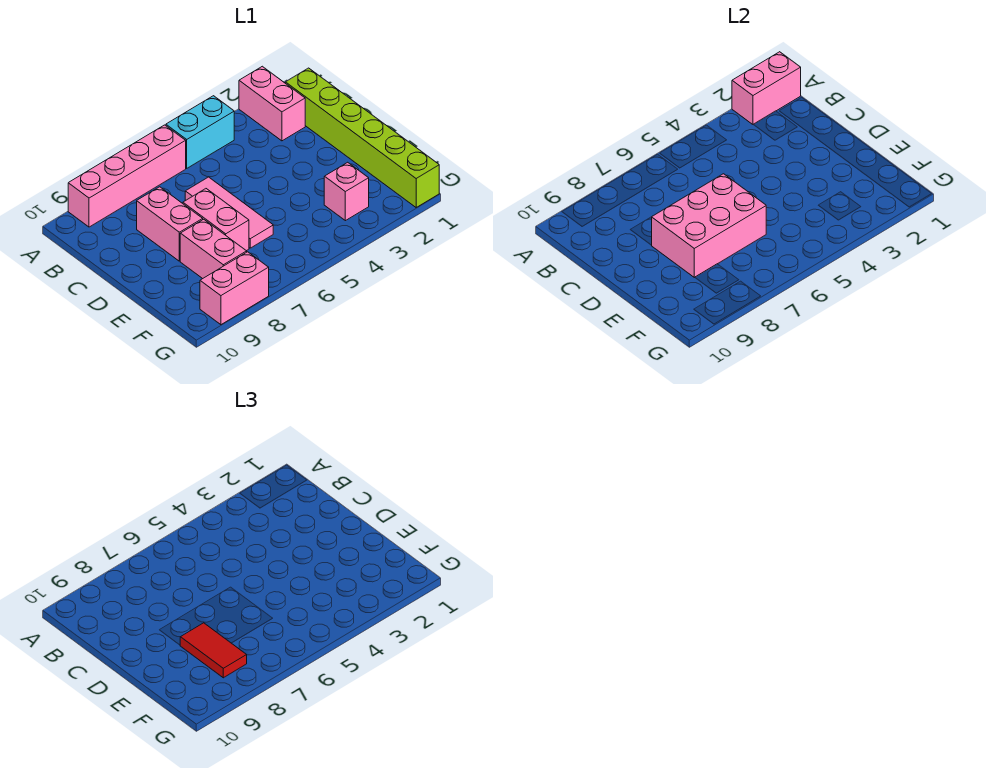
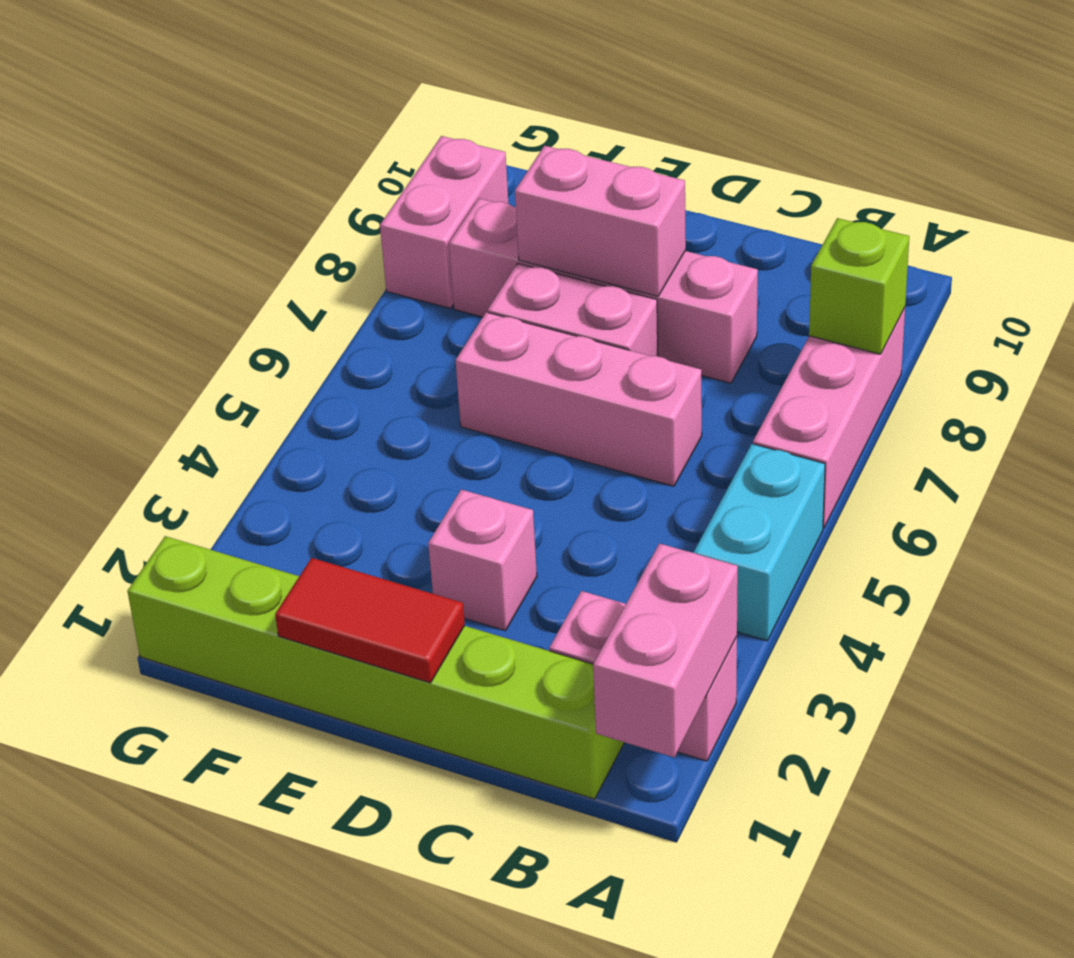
pink brick A6:A9 level 1 -> pink brick A6:A8 level 1
none -> lime brick A8 level 2
pink tile C6:E6 level 1 -> pink brick C6:E6 level 1
pink brick D6:E8 level 2 -> pink brick D8:E8 level 2
red tile E8:F8 level 3 -> red tile D1:E1 level 2
pink brick F3 level 1 -> pink brick D3 level 1

